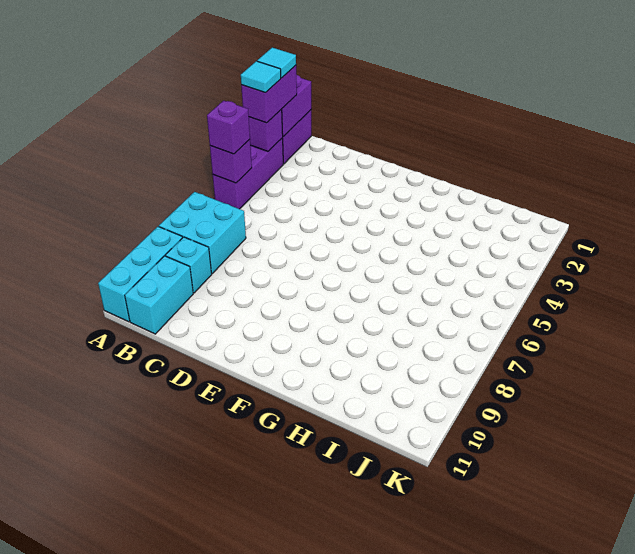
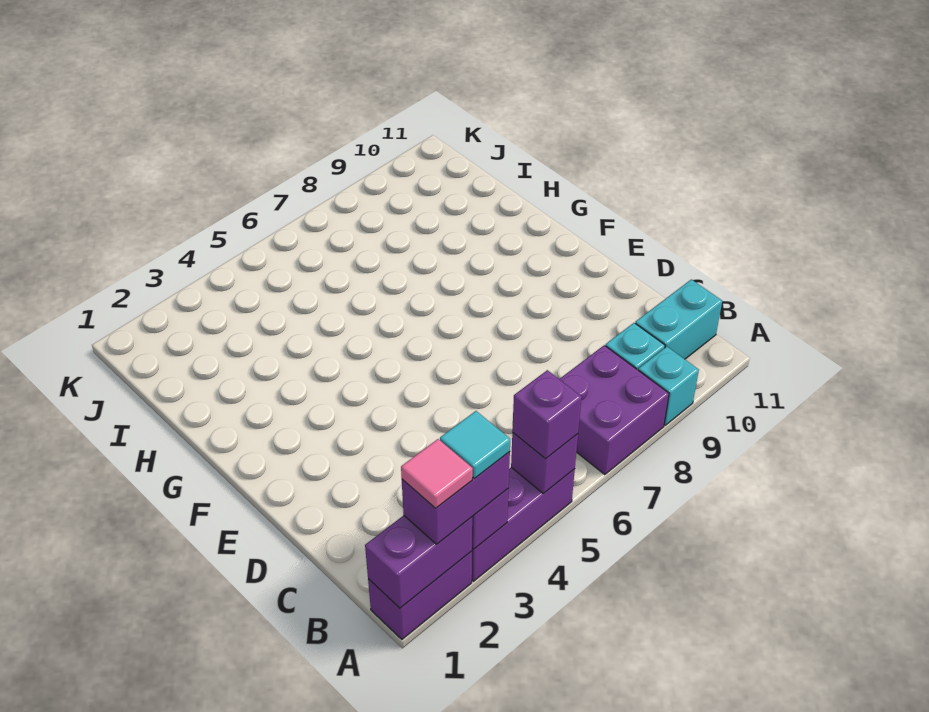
cyan tile A2 level 4 -> pink tile A2 level 4
cyan brick A7:B8 level 1 -> purple brick A7:B8 level 1
cyan brick A9:A11 level 1 -> cyan brick A9 level 1

